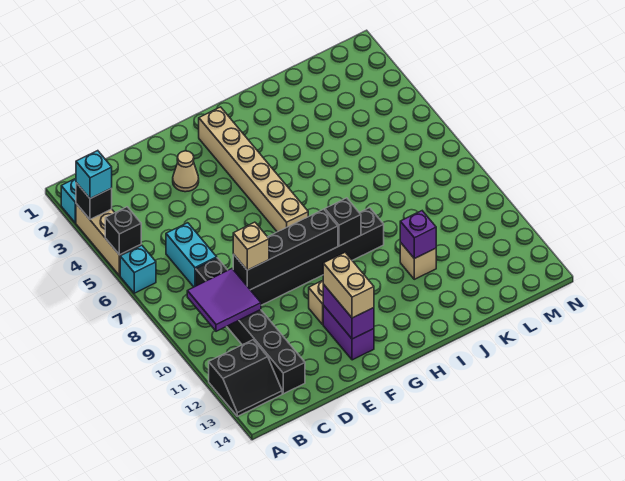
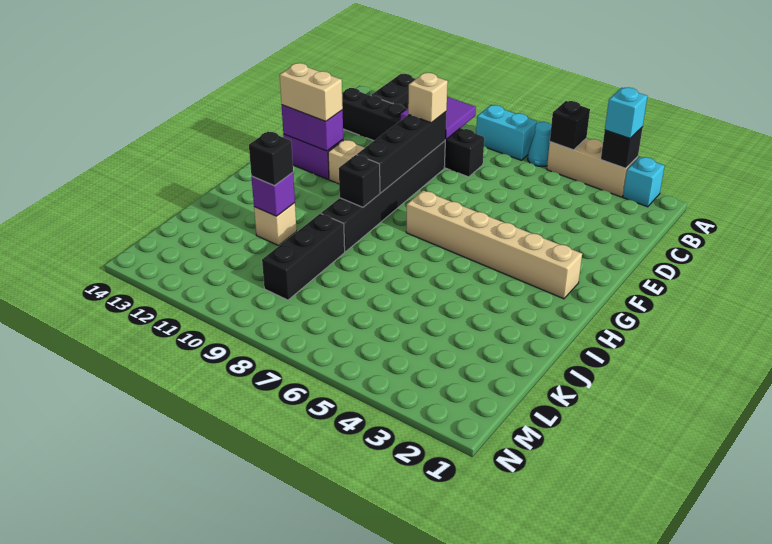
cyan brick A6 level 1 -> cyan cone A6 level 1
cyan brick C6:C7 level 1 -> cyan brick A7:A8 level 1
tan cone E3 level 1 -> none
none -> black brick J9:L9 level 1
none -> black brick J11 level 3

